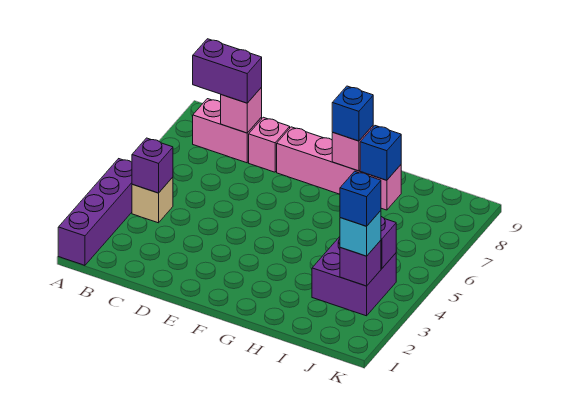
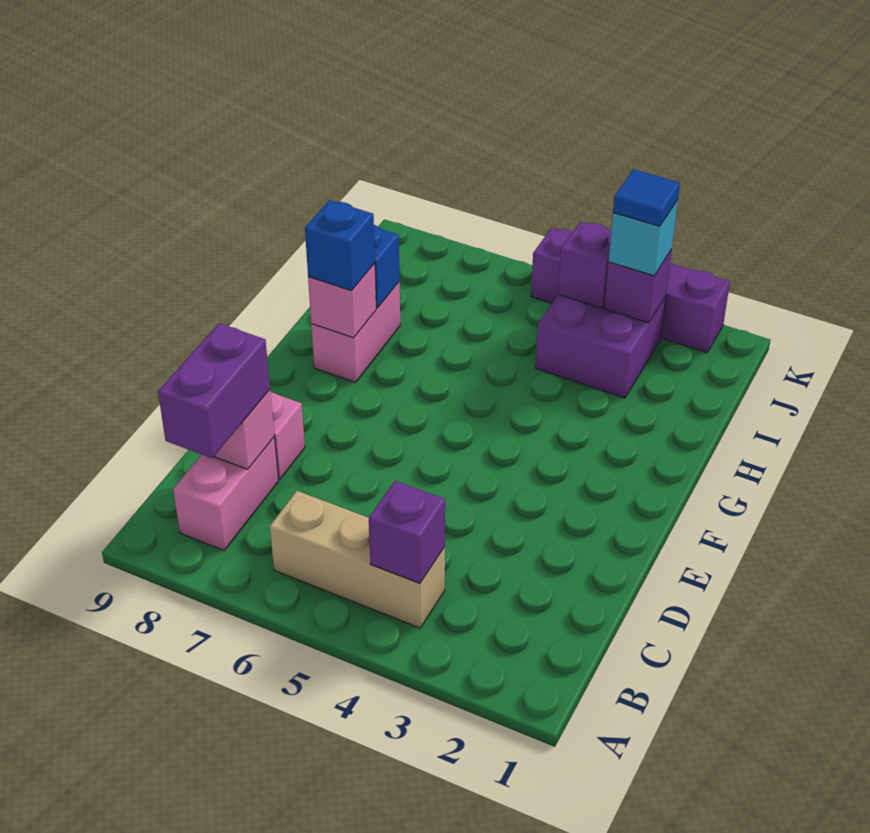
purple brick A1:A4 level 1 -> purple brick K2:K5 level 1
tan brick B4 level 1 -> tan brick B4:B6 level 1
pink brick E8:H8 level 1 -> pink brick G8:H8 level 1
blue brick J3 level 4 -> blue tile J3 level 4

